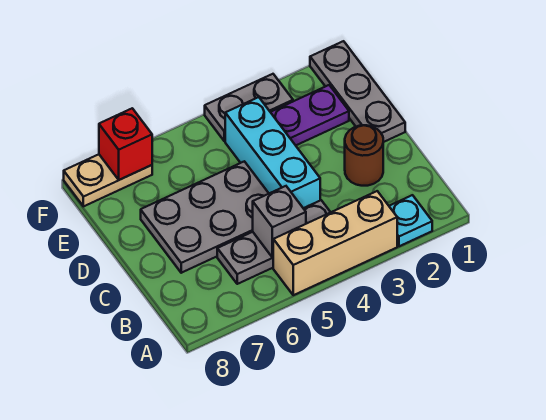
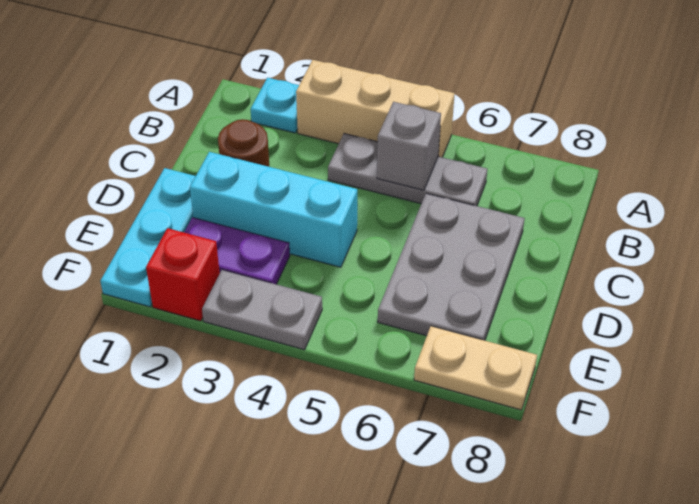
cyan brick C4:E4 level 1 -> cyan brick D2:D4 level 1
grey plate C5:D7 level 1 -> grey plate C6:E7 level 1
grey plate D1:F1 level 1 -> cyan plate D1:F1 level 1
red brick F7 level 2 -> red brick F2 level 1

